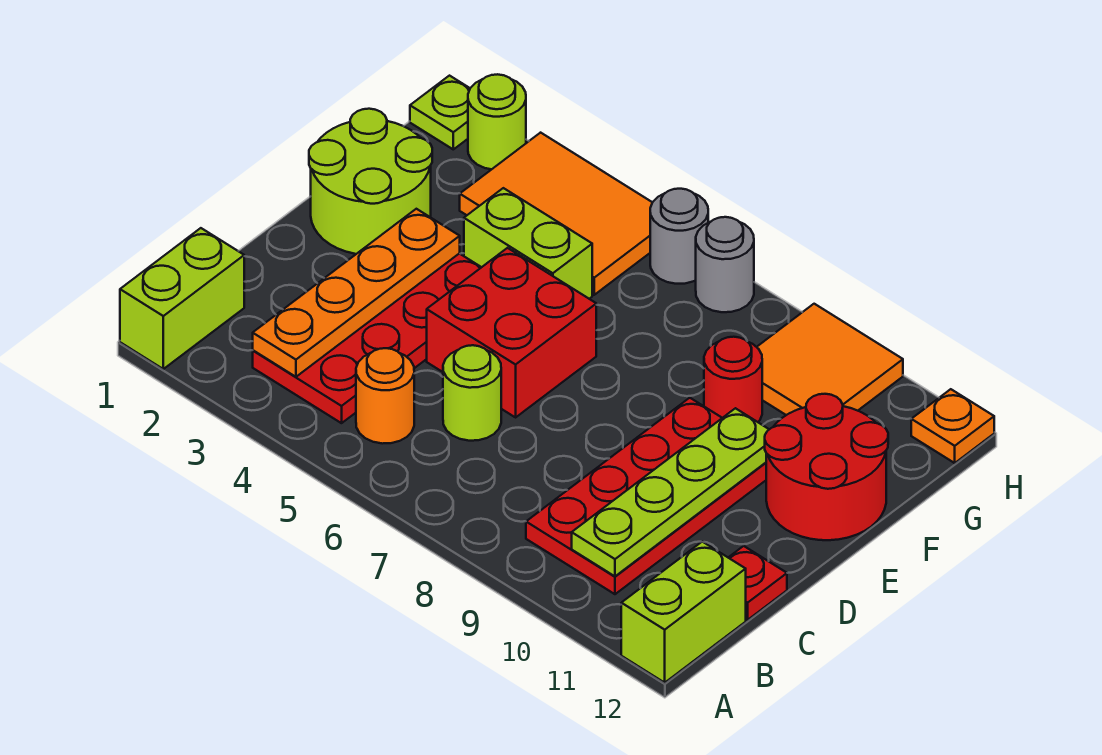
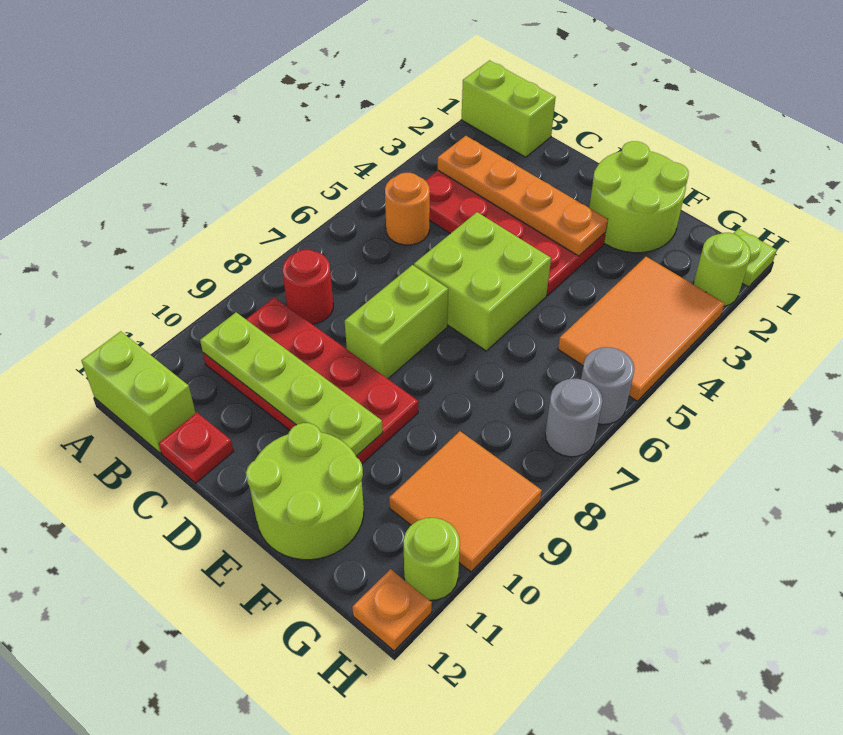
lime round brick C6 level 1 -> lime round brick H11 level 1
red brick D5:E6 level 1 -> lime brick D5:E6 level 1
red round brick E11:F12 level 1 -> lime round brick E11:F12 level 1
lime brick F4:F5 level 1 -> lime brick D7:D8 level 1
red round brick F9 level 1 -> red round brick B8 level 1

